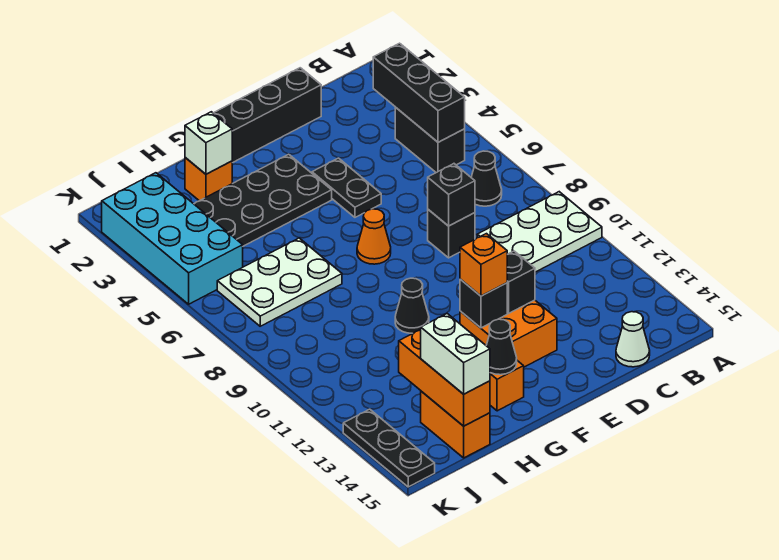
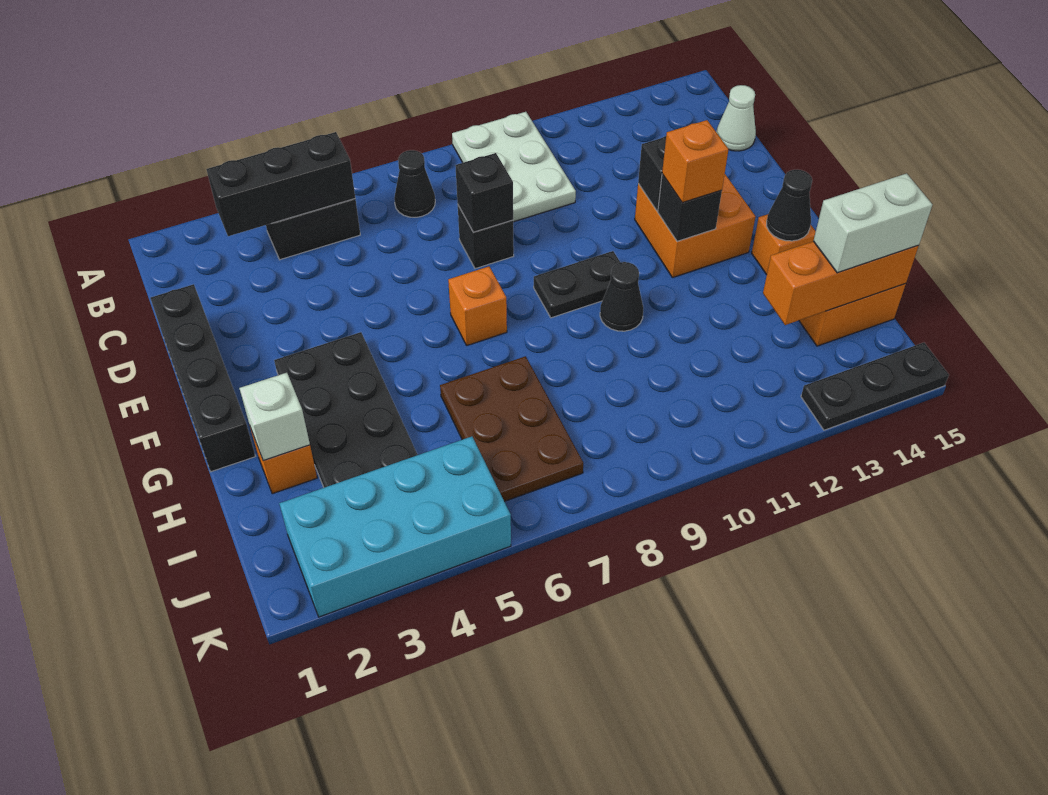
black plate E4:E5 level 1 -> black plate F9:F10 level 1
orange cone F7 level 1 -> orange brick F7 level 1
white plate H6:J7 level 1 -> brown plate H6:J7 level 1

